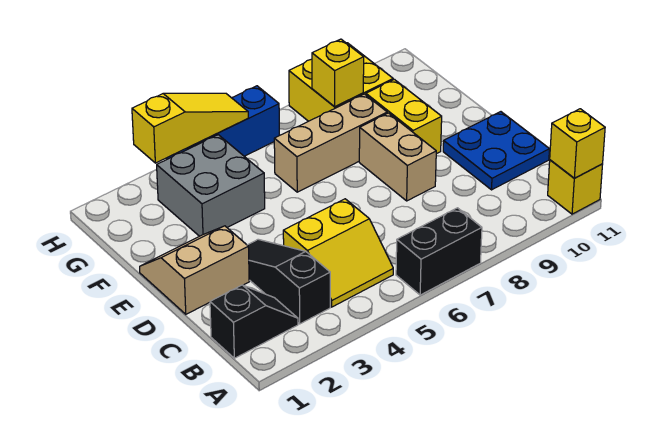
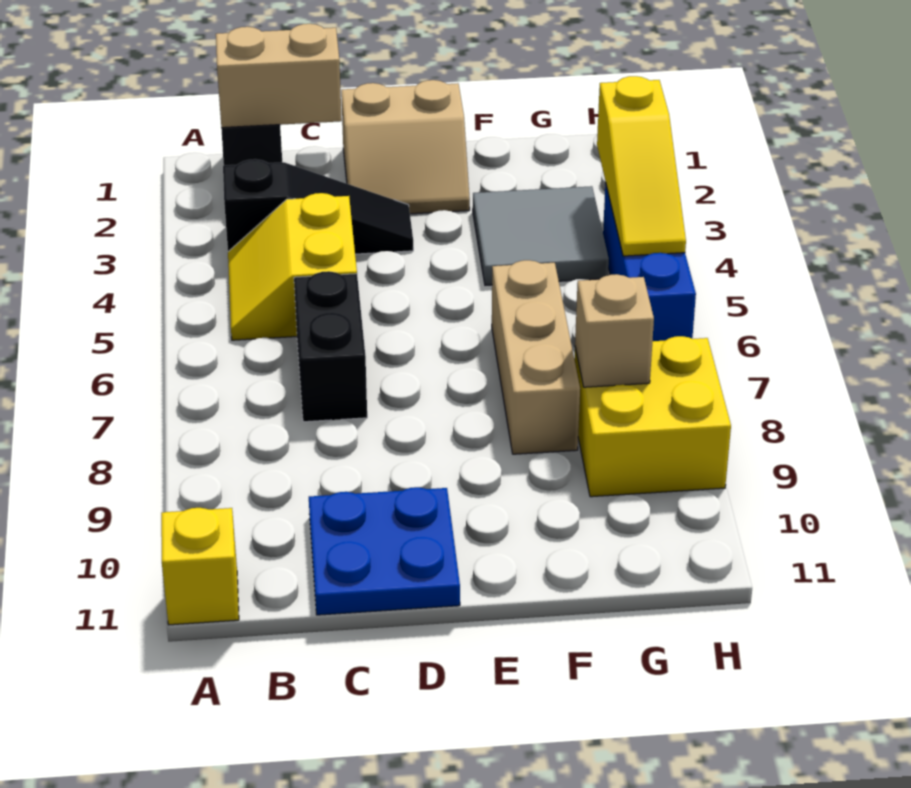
black brick A6:A7 level 1 -> black brick C6:C7 level 1
yellow brick A11 level 2 -> none
tan slope D1:E2 level 1 top D -> tan slope D1:E2 level 1 top 1
tan brick D8:E8 level 1 -> tan brick B1:C1 level 2
yellow brick E9:F9 level 1 -> none
grey brick F3:G4 level 1 -> grey tile F3:G4 level 1
yellow brick G8 level 2 -> tan brick G8 level 2

